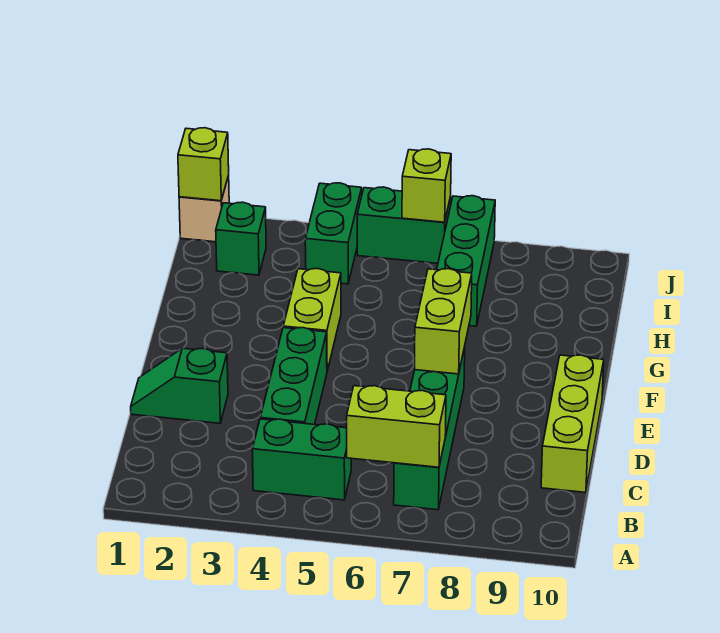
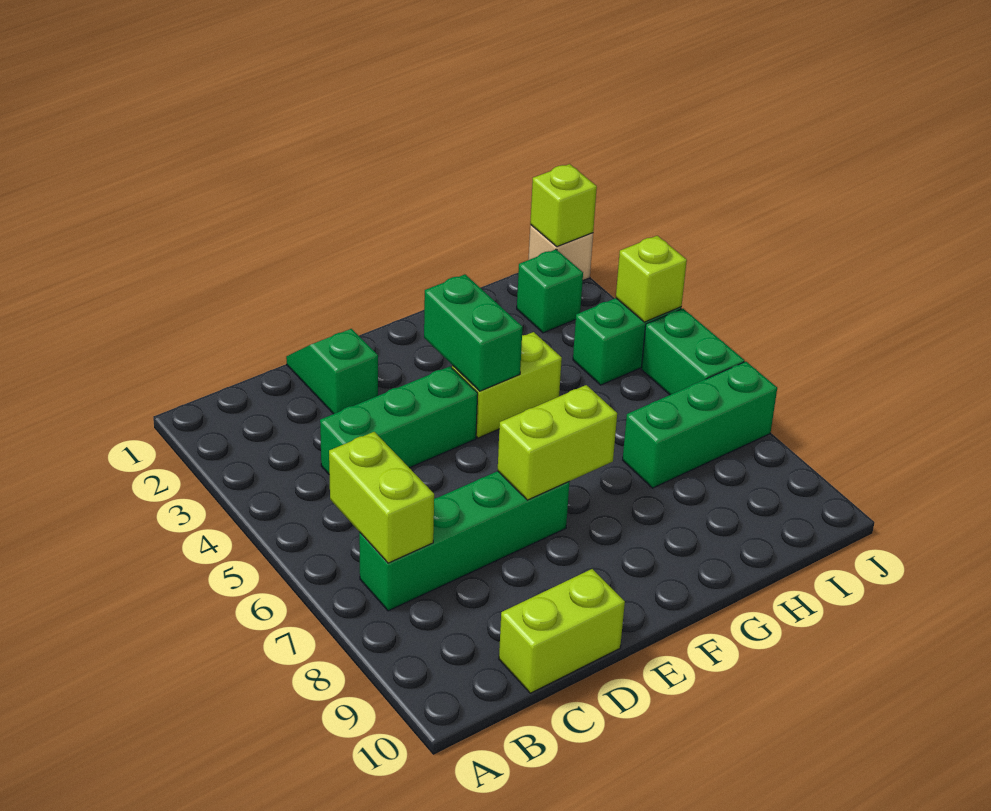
green brick B4:B5 level 1 -> green brick F3:F4 level 2
lime brick C10:E10 level 1 -> lime brick C10:D10 level 1
lime brick J6 level 2 -> lime brick J4 level 2

